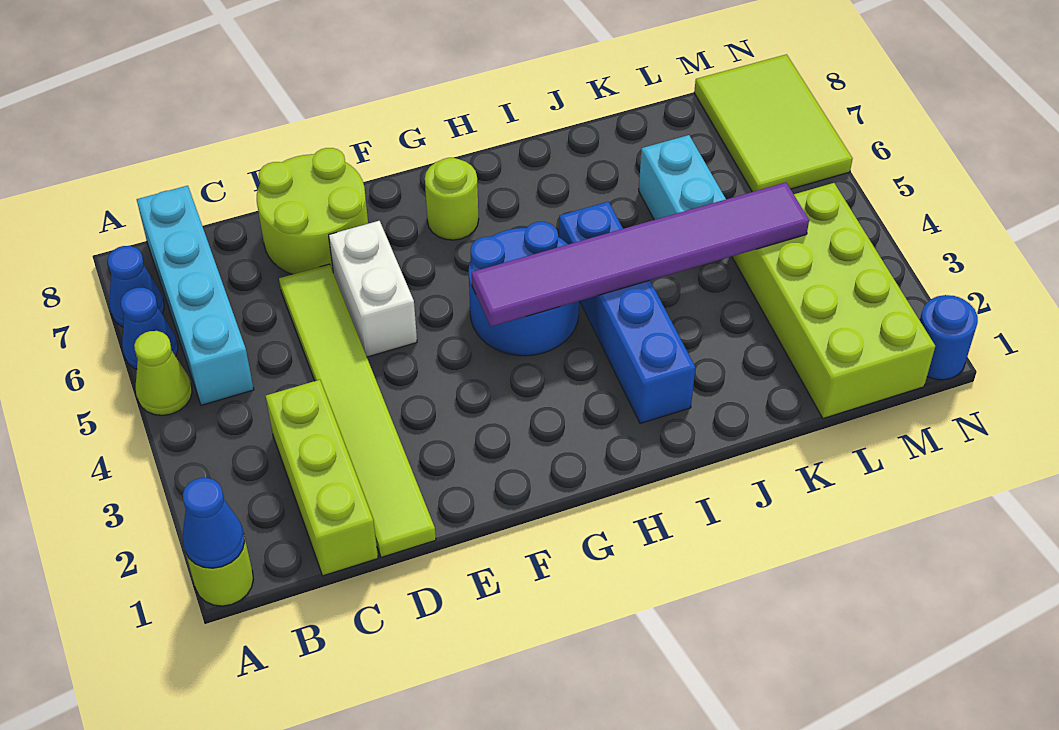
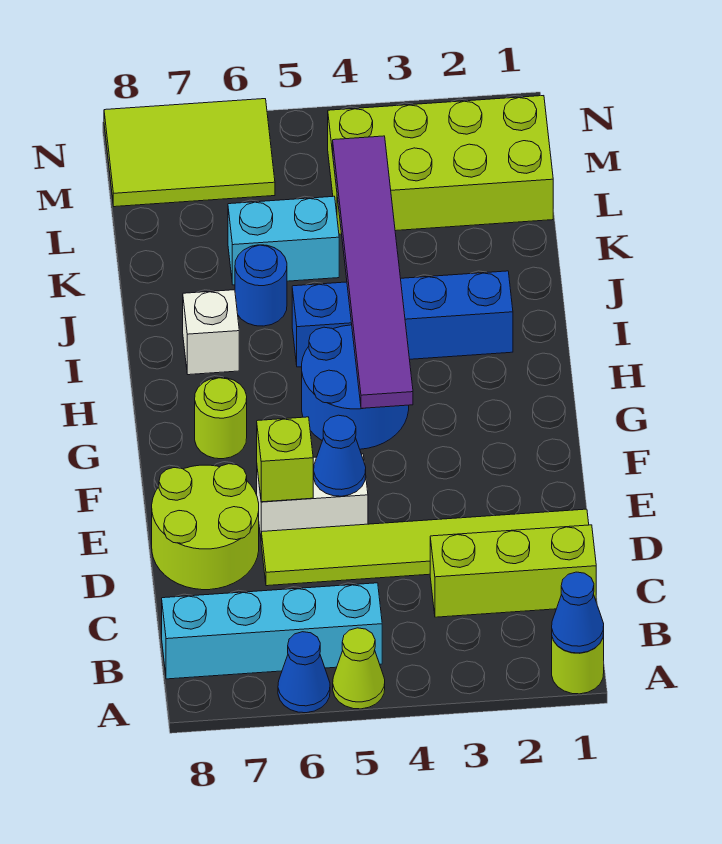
blue cone A7 level 1 -> blue cone E5 level 2
none -> lime brick E6 level 2
none -> white brick I7 level 1
blue round brick N1 level 1 -> blue round brick J6 level 1

